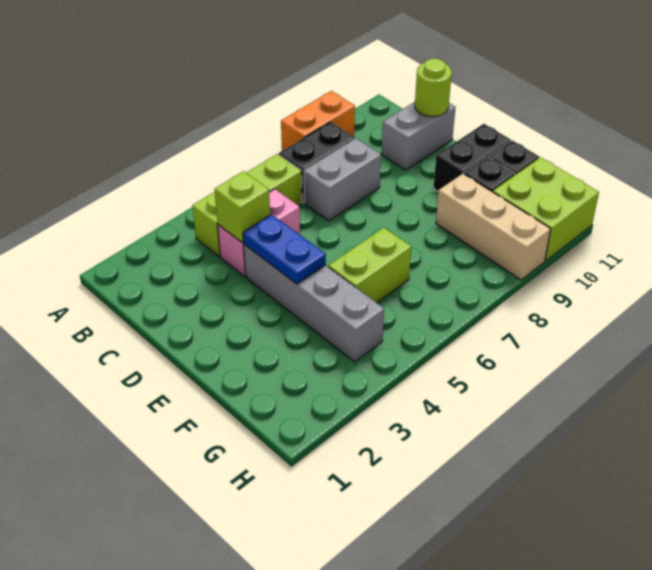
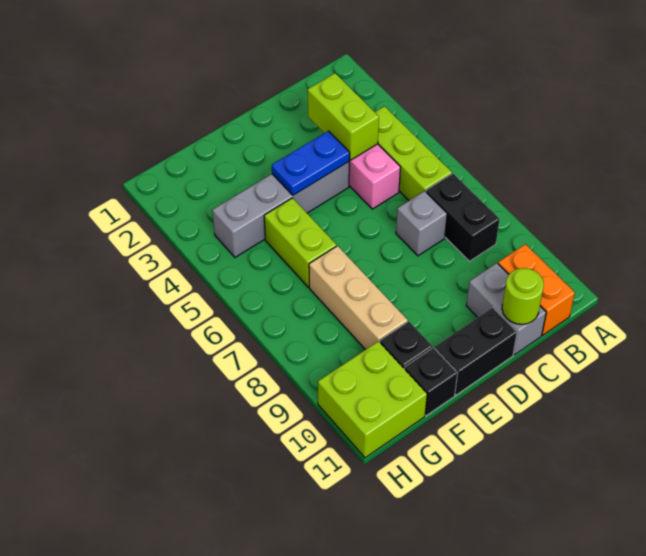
orange brick A8:A9 level 1 -> orange brick B10:B11 level 1
lime brick C4 level 2 -> lime brick C3:C4 level 2
grey brick C7:C8 level 1 -> grey brick C7 level 1
black brick E10:E11 level 1 -> black brick D11:E11 level 1
tan brick F9:H9 level 1 -> tan brick F7:F9 level 1

